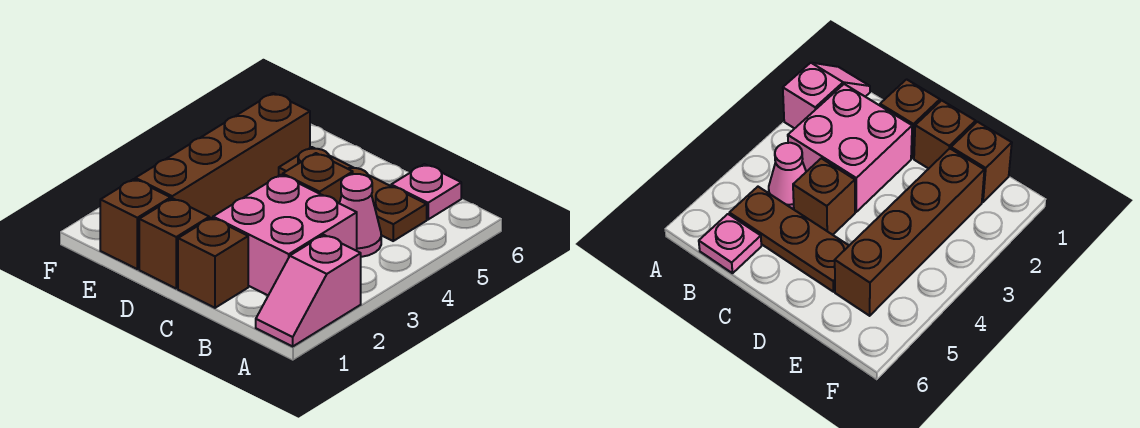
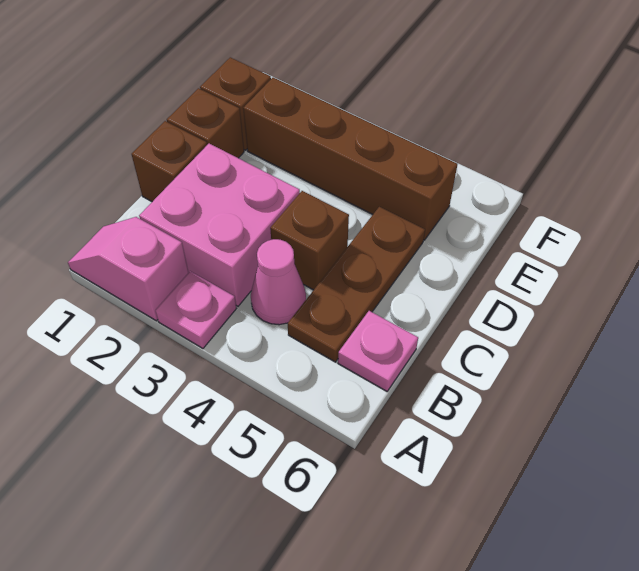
none -> pink plate A3 level 1

